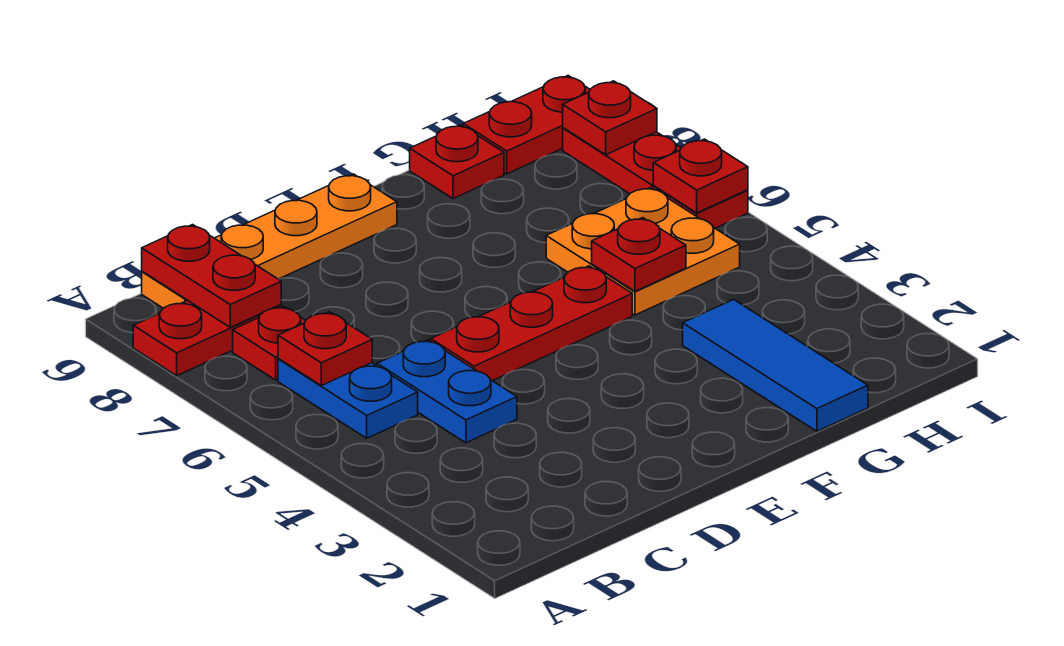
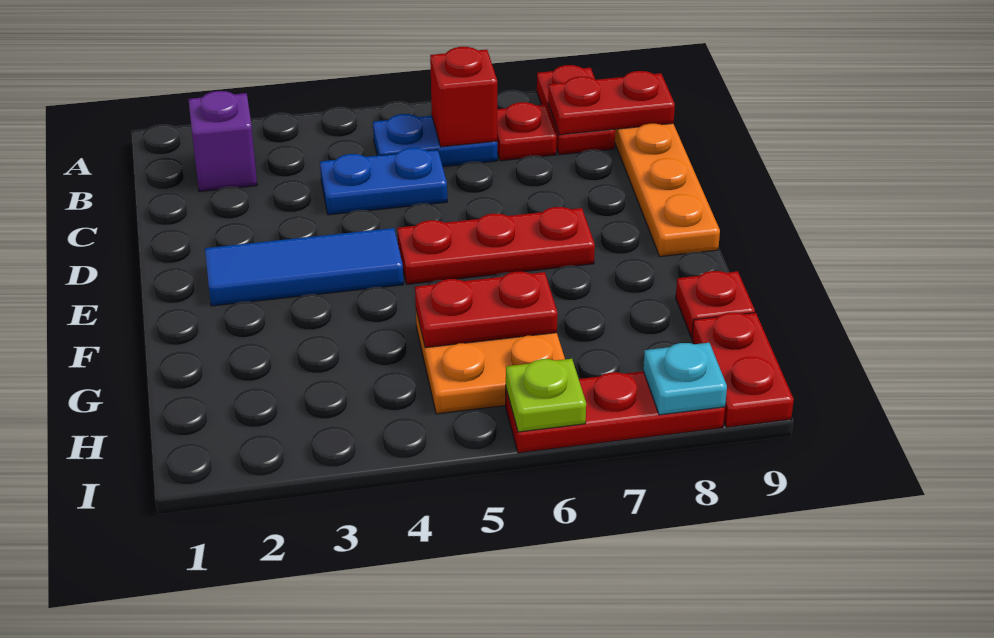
none -> purple brick B2 level 1
red plate B6 level 2 -> red brick B6 level 2
red plate D5:F5 level 1 -> red plate E5:E7 level 1
blue tile G1:G3 level 1 -> blue tile E2:E4 level 1
red plate G5 level 2 -> red plate G5:G6 level 2
red plate I6 level 2 -> lime plate I6 level 2
red plate I8 level 2 -> cyan plate I8 level 2

